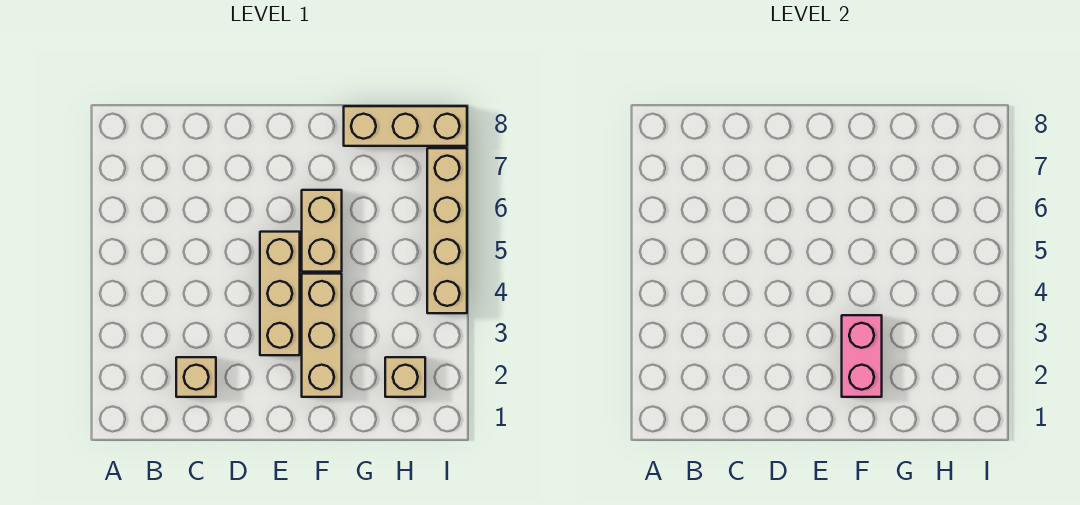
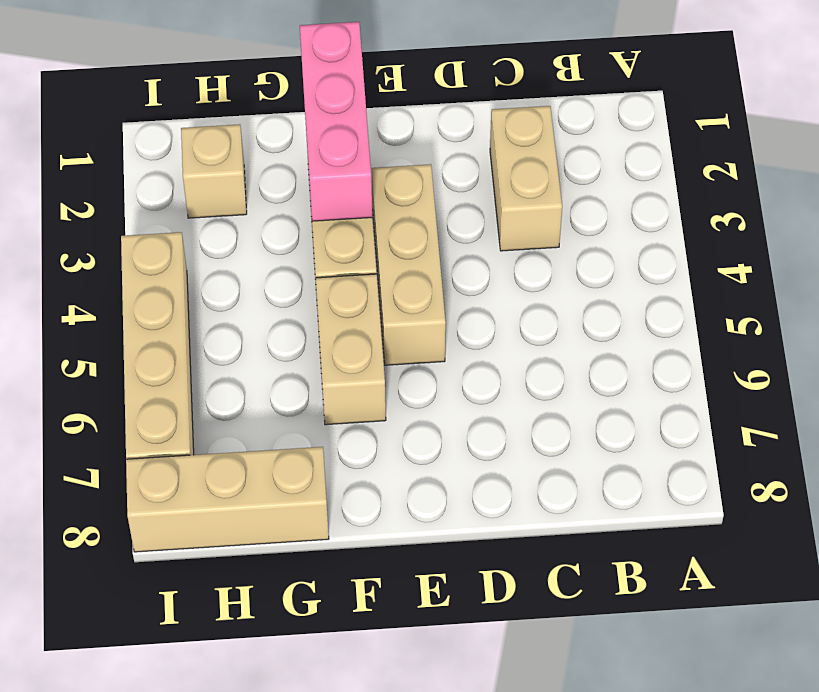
tan brick C2 level 1 -> tan brick C2:C3 level 1
pink brick F2:F3 level 2 -> pink brick F1:F3 level 2

